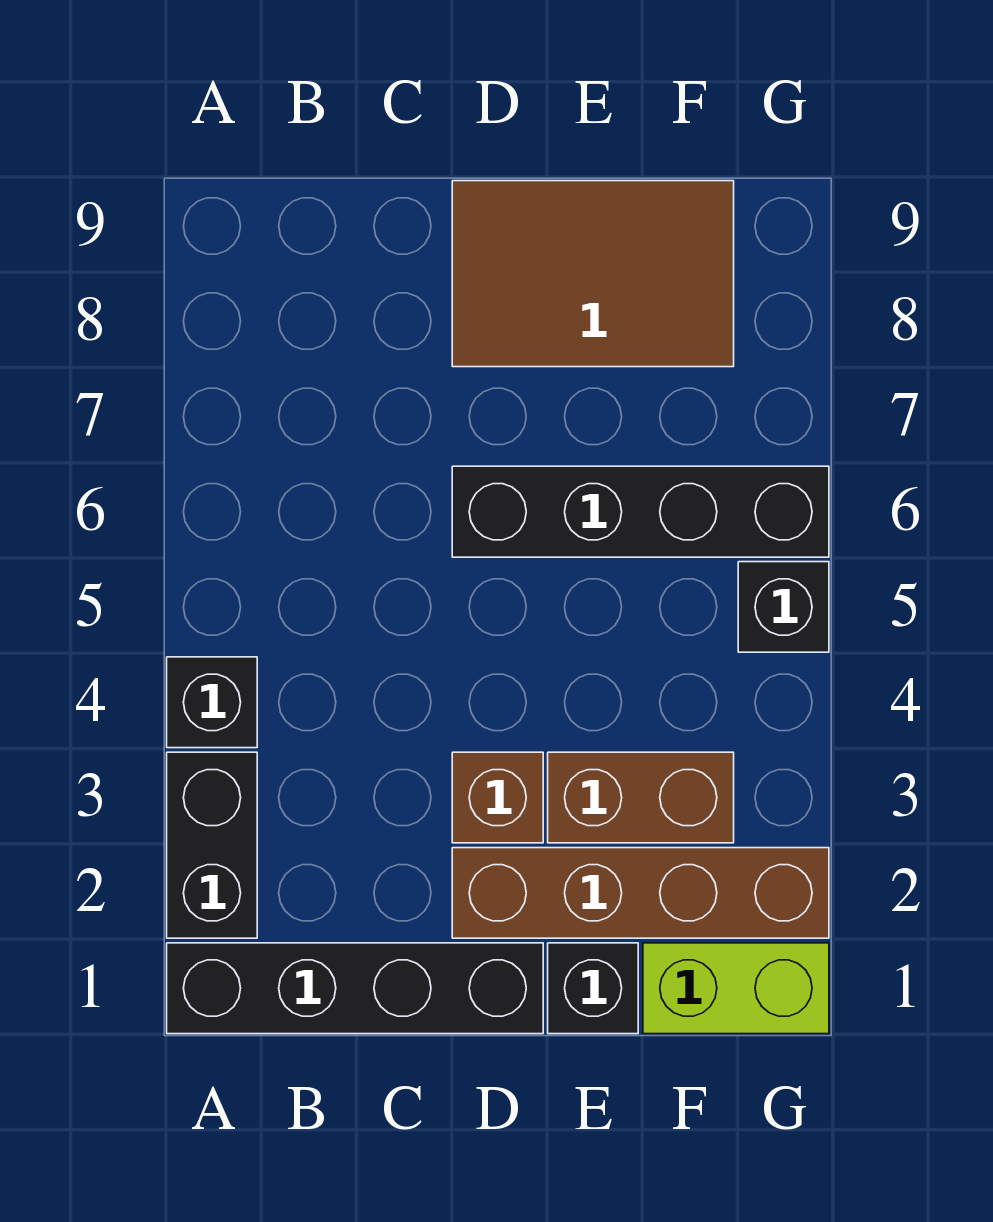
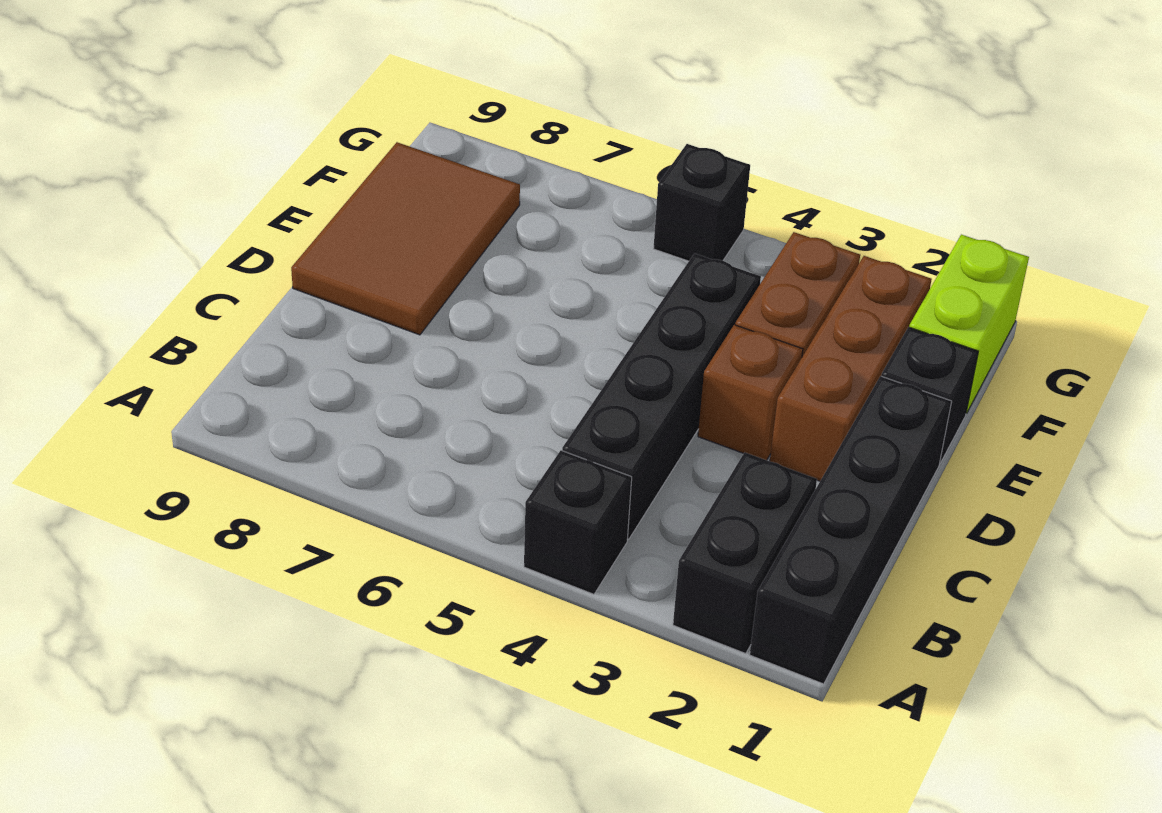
black brick A2:A3 level 1 -> black brick A2:B2 level 1
brown brick D2:G2 level 1 -> brown brick D2:F2 level 1
black brick D6:G6 level 1 -> black brick B4:E4 level 1

